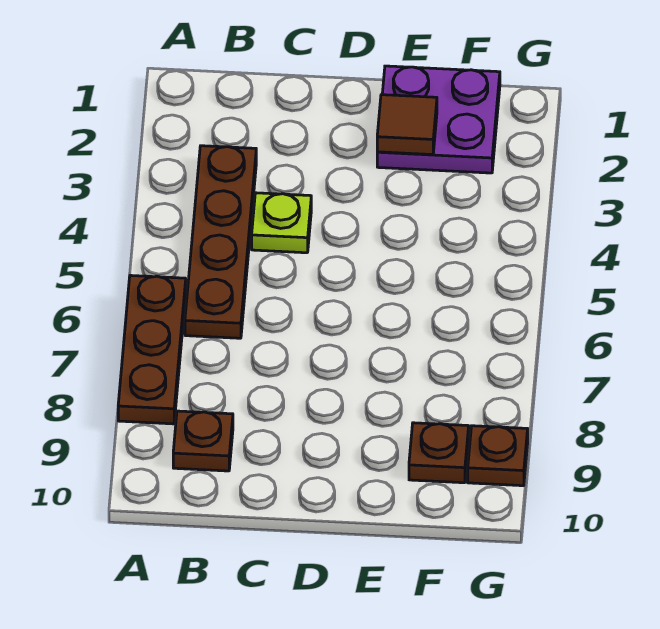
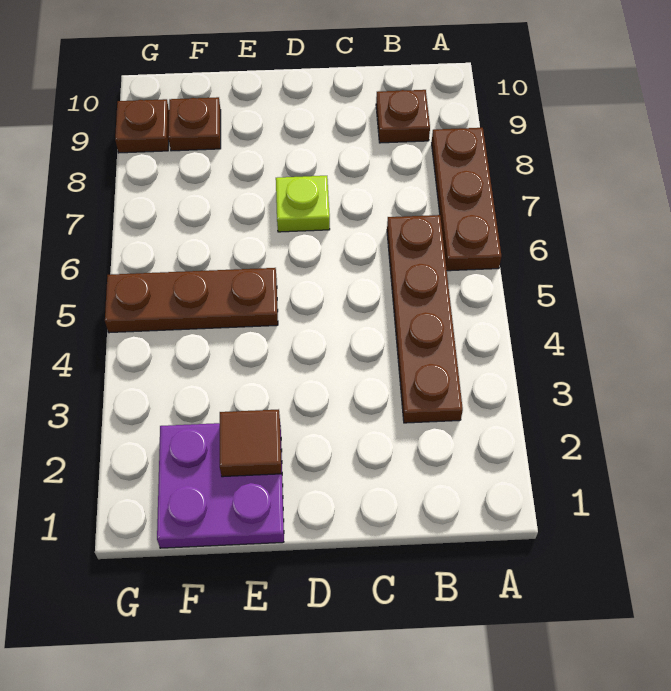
lime plate C4 level 1 -> lime plate D7 level 1
none -> brown plate E5:G5 level 1

